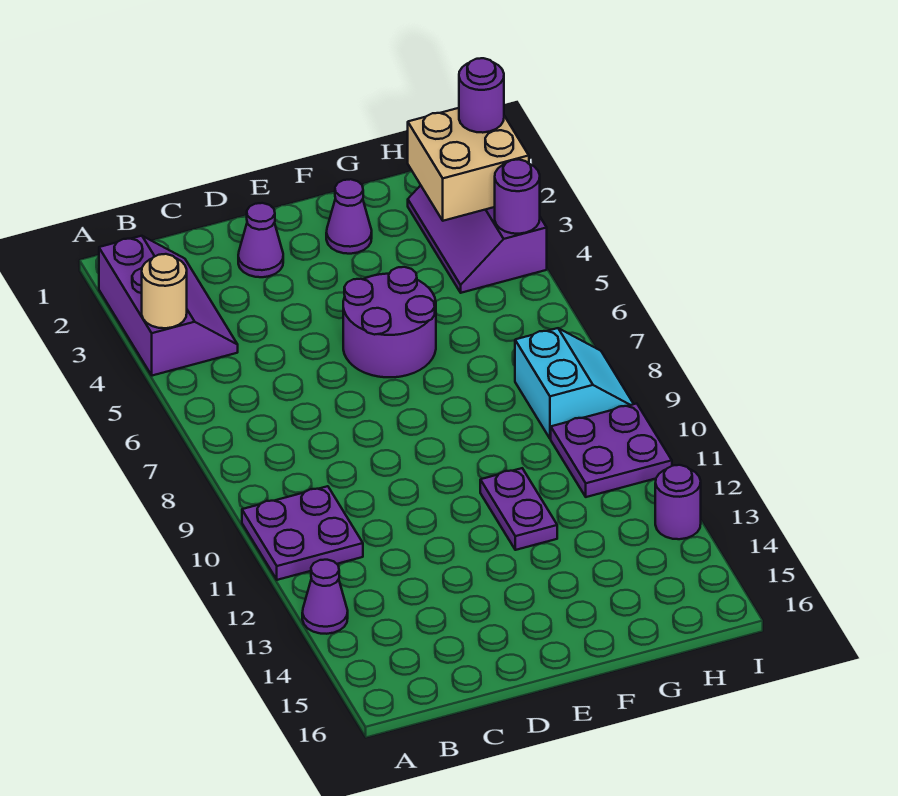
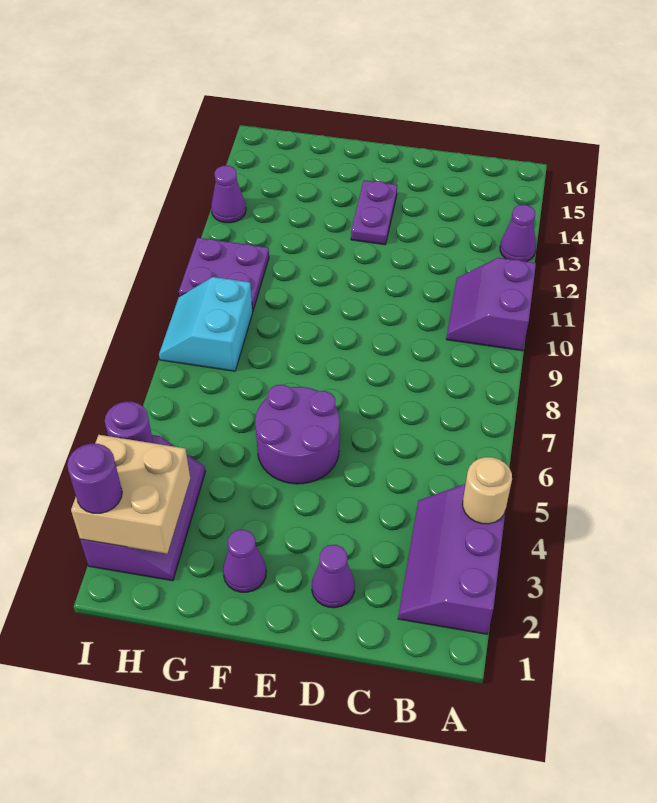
purple plate A10:B11 level 1 -> purple slope A10:B11 level 1 top A
purple plate F11:F12 level 1 -> purple plate E13:E14 level 1
purple round brick I13 level 1 -> purple cone I13 level 1

